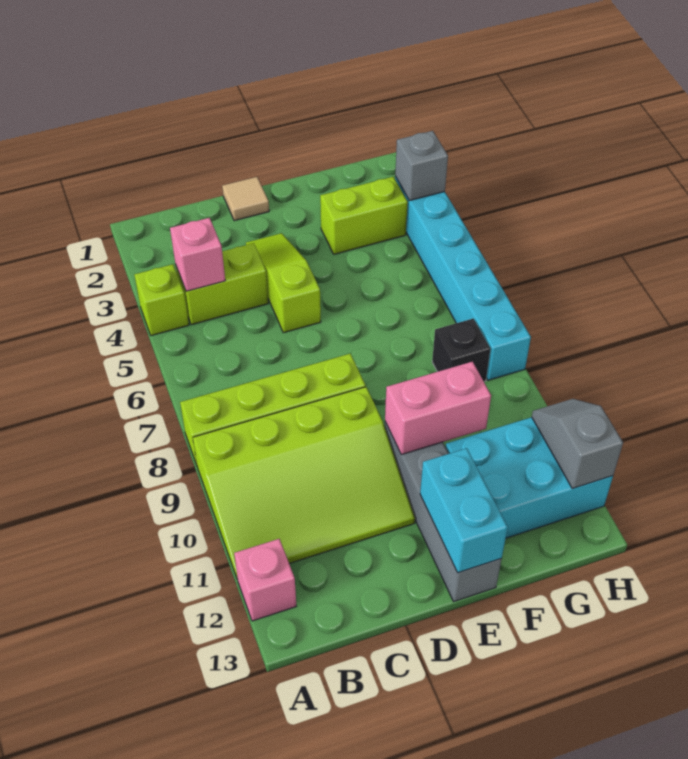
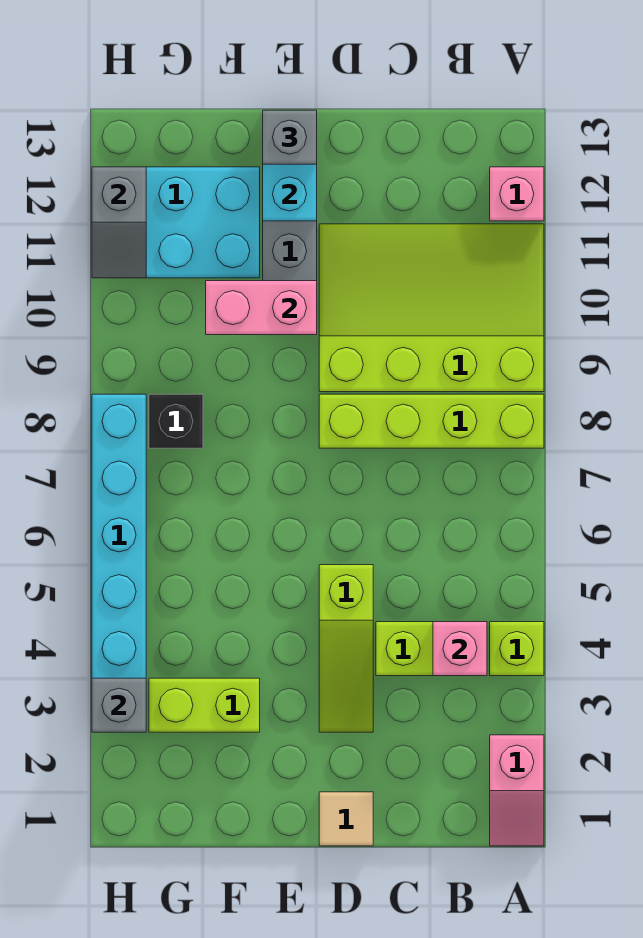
none -> pink slope A1:A2 level 1 top 2
none -> grey brick E13 level 3

